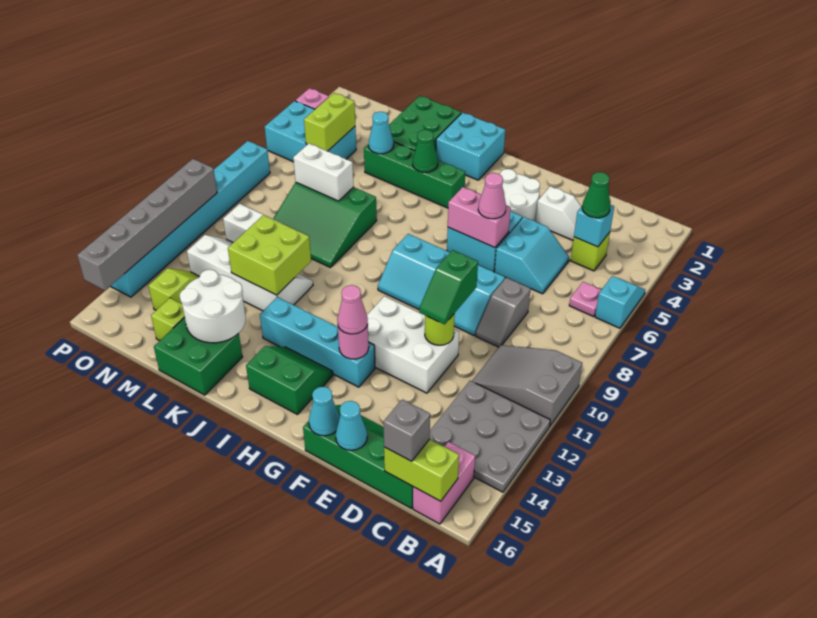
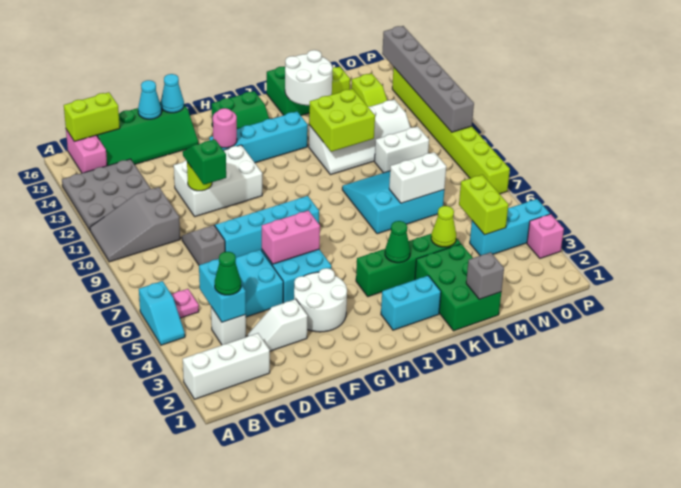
none -> white brick A2:C2 level 1
grey slope A10:C11 level 1 top A -> grey slope A10:C11 level 1 top C
lime brick C4 level 1 -> white brick C4 level 1
cyan brick C4 level 2 -> cyan brick C4:C5 level 2
grey brick C16 level 3 -> grey brick L1 level 2
pink cone F6 level 3 -> none
pink cone G13 level 3 -> none
cyan brick I1:J2 level 1 -> cyan brick I2:J2 level 1
green slope K7:M9 level 1 top 7 -> cyan slope K7:M9 level 1 top 7
cyan cone L4 level 2 -> lime cone L4 level 2
cyan brick N4:P5 level 1 -> cyan brick N4:P4 level 1
cyan brick P7:P14 level 1 -> lime brick P7:P14 level 1

